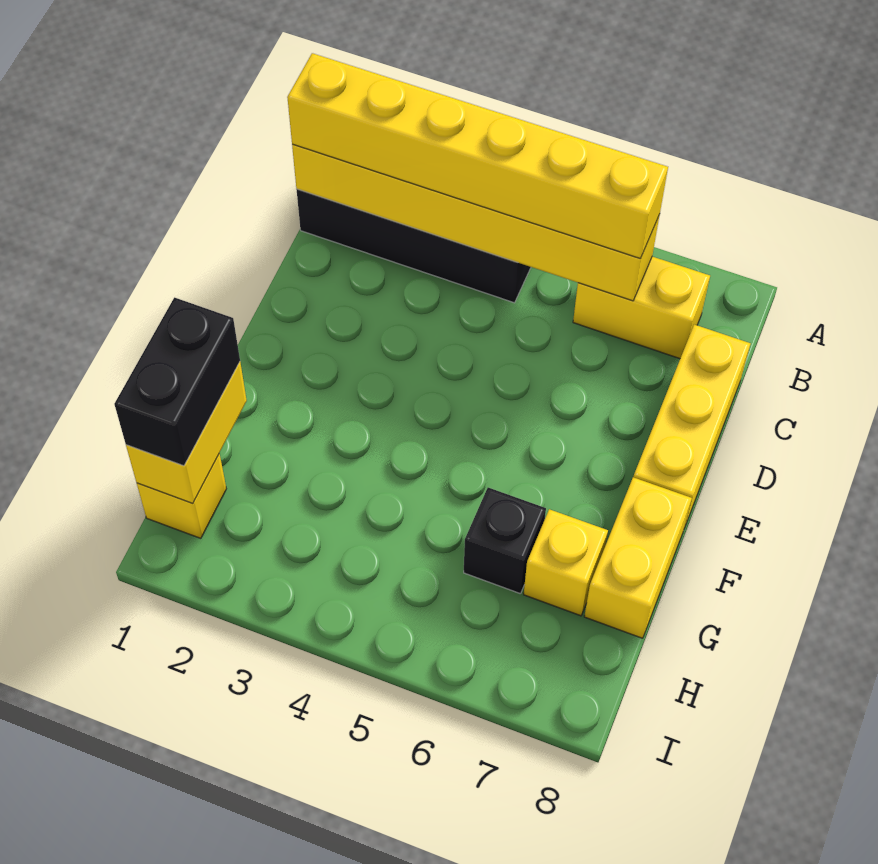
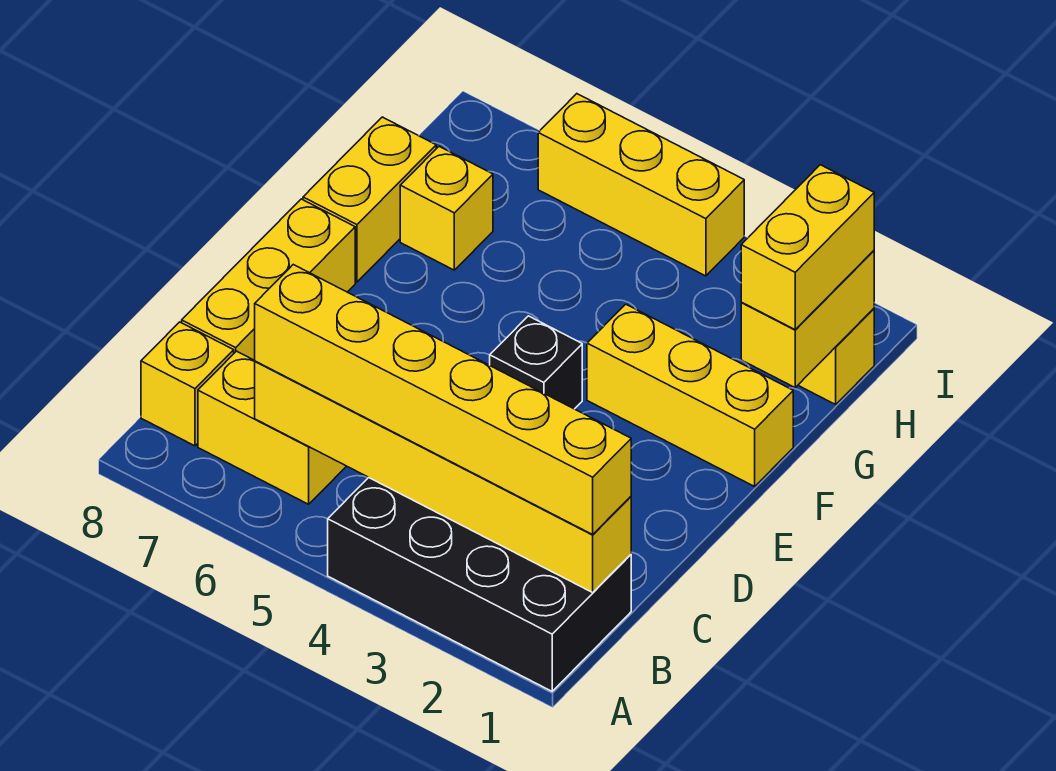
none -> yellow brick B8 level 1
none -> yellow brick F1:F3 level 1
black brick G1:H1 level 3 -> yellow brick G1:H1 level 3
black brick G6 level 1 -> black brick E4 level 1
none -> yellow brick I4:I6 level 1

